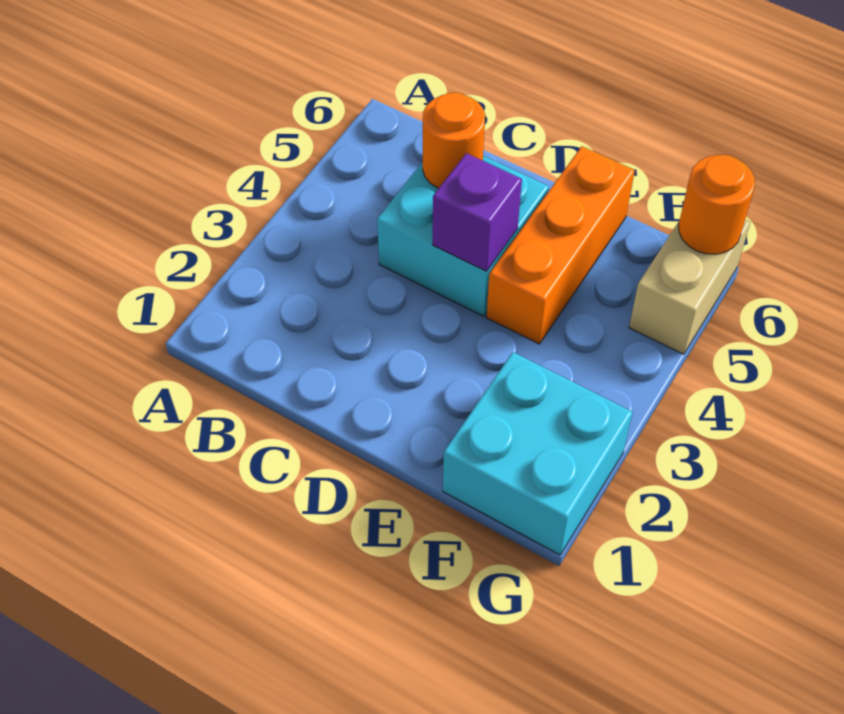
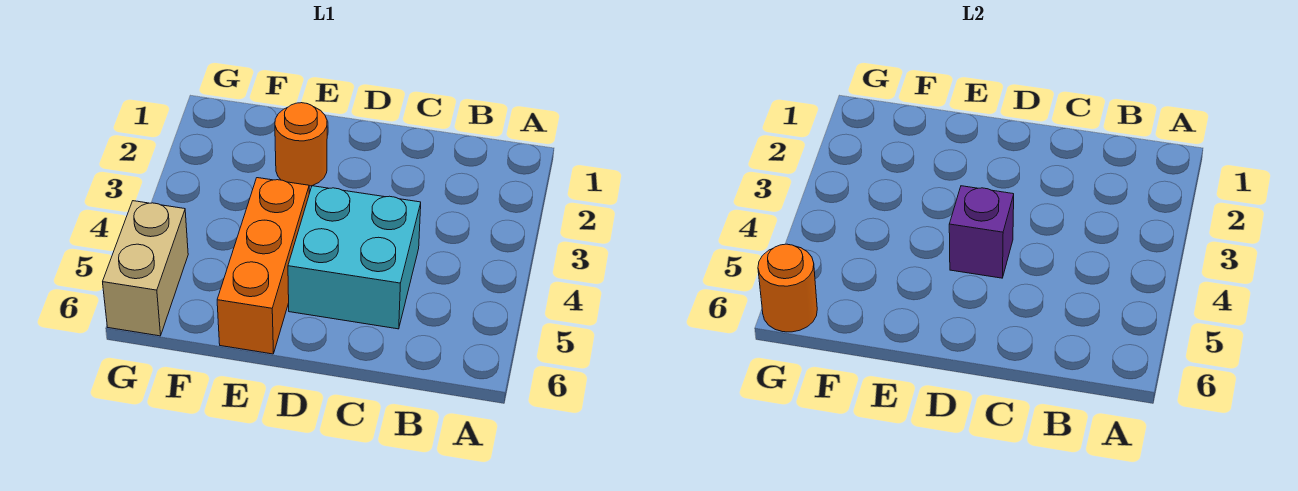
orange round brick C5 level 2 -> orange round brick E2 level 1
cyan brick F1:G2 level 1 -> none

